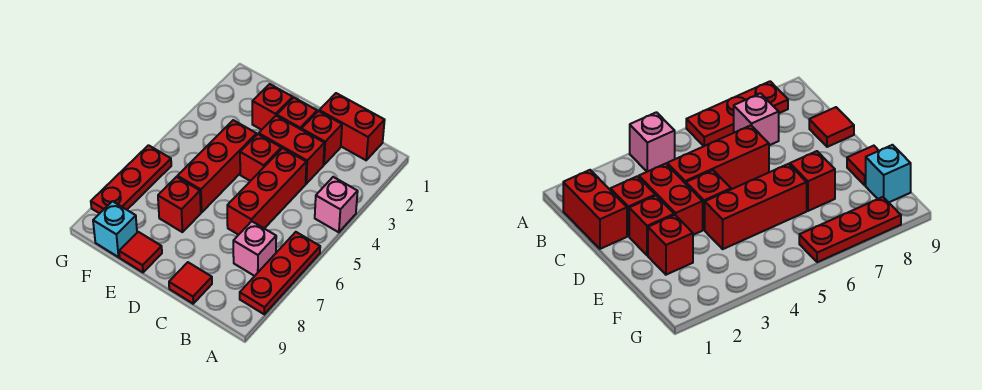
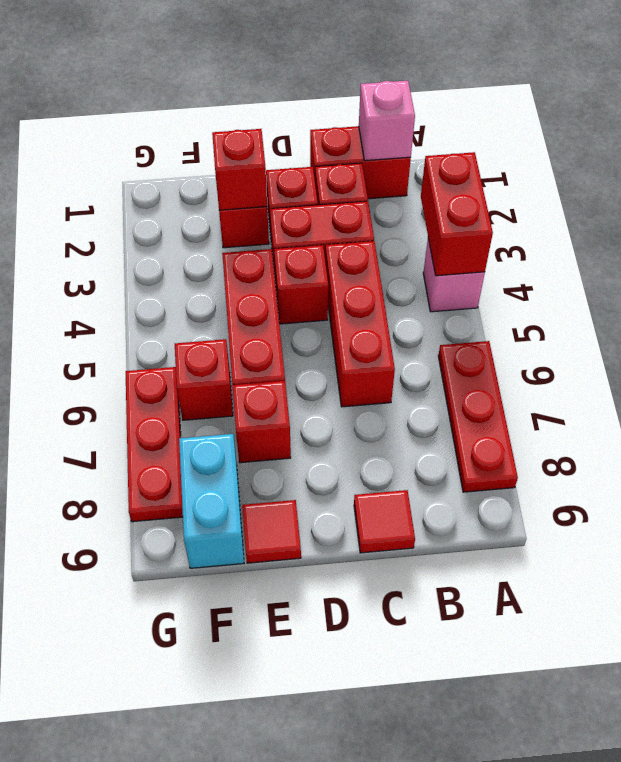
none -> red brick A3:A4 level 2
pink brick B7 level 1 -> pink brick B1 level 2
none -> red brick E2 level 2
none -> red brick F6 level 1
cyan brick F9 level 1 -> cyan brick F8:F9 level 1

